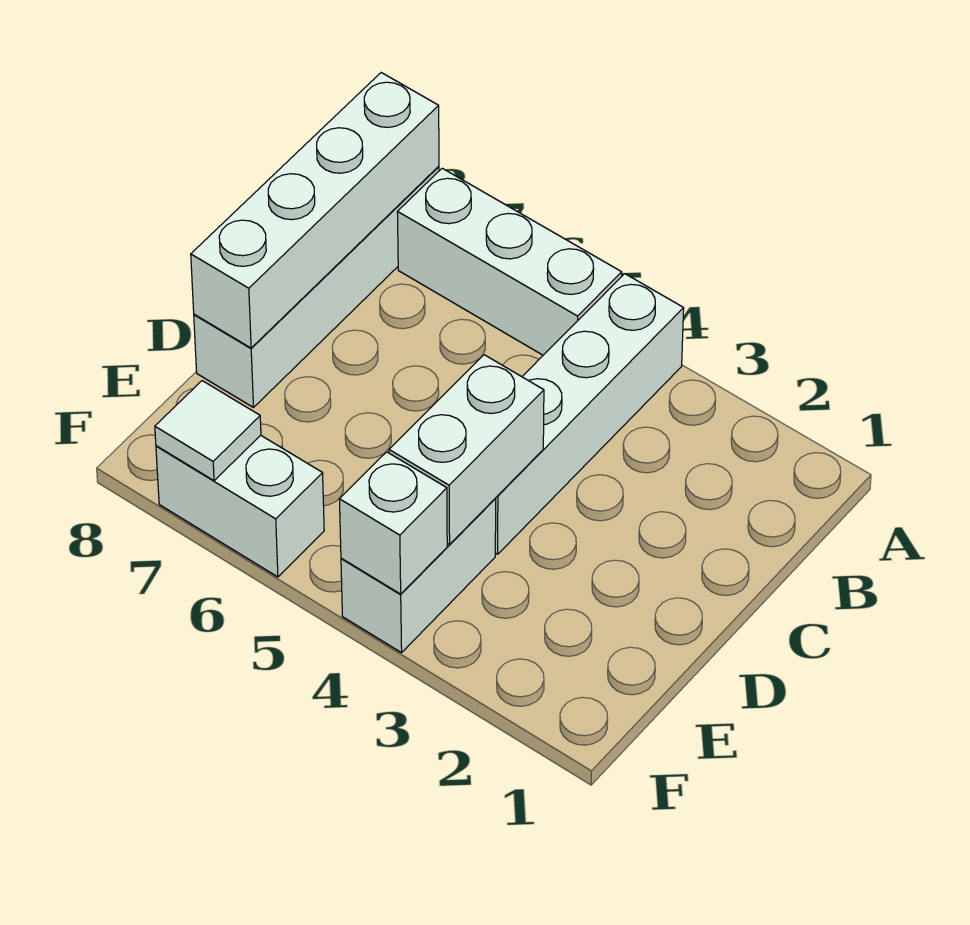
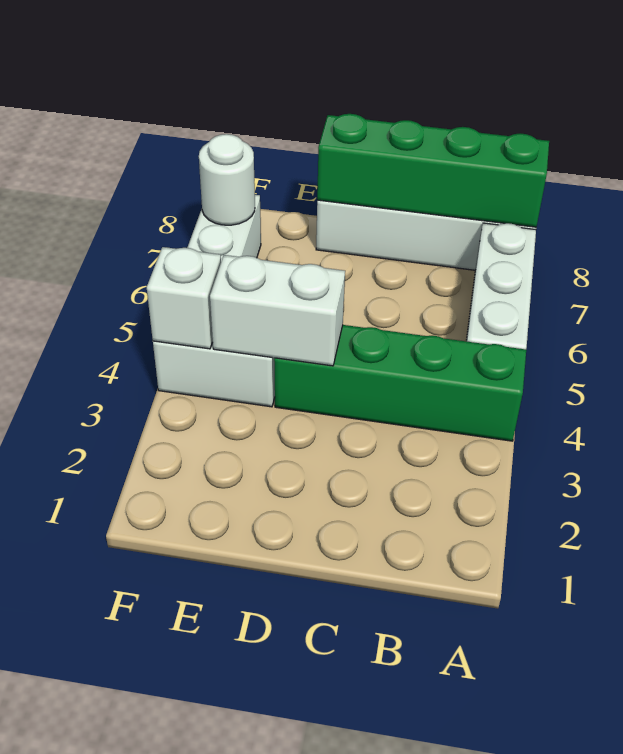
white brick A4:D4 level 1 -> green brick A4:D4 level 1
white brick A8:D8 level 2 -> green brick A8:D8 level 2
white tile F7 level 2 -> white round brick F7 level 2

